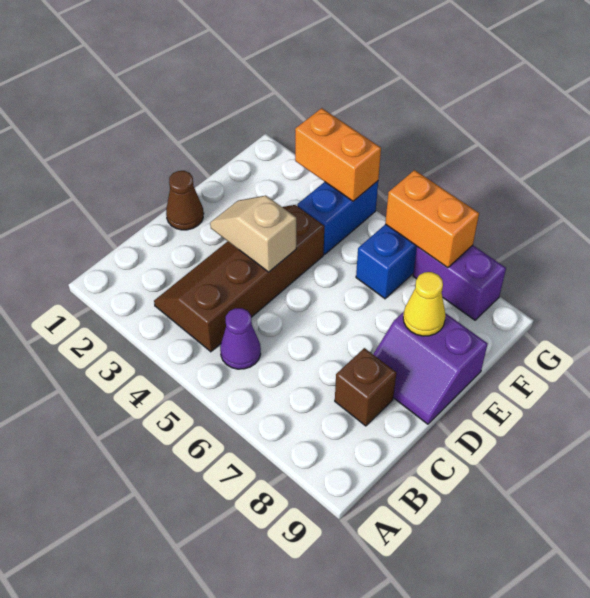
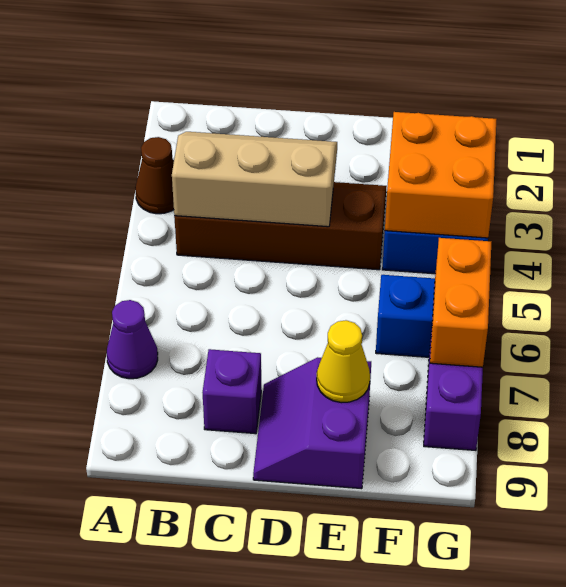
purple cone B5 level 1 -> purple cone A7 level 1
brown brick C8 level 1 -> purple brick C8 level 1
brown cone D1 level 1 -> brown cone A3 level 1
tan slope D3:D4 level 2 top 4 -> tan slope B3:D4 level 2 top 4
orange brick G3:G4 level 2 -> orange brick F3:G4 level 2

